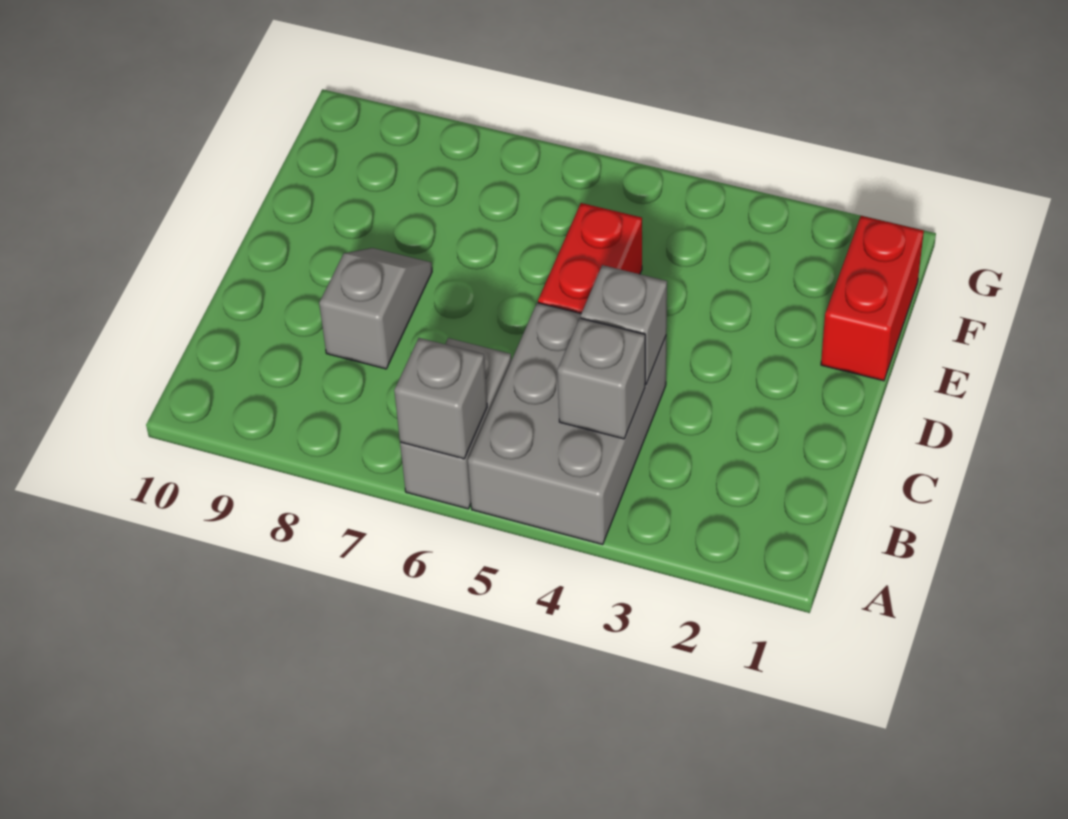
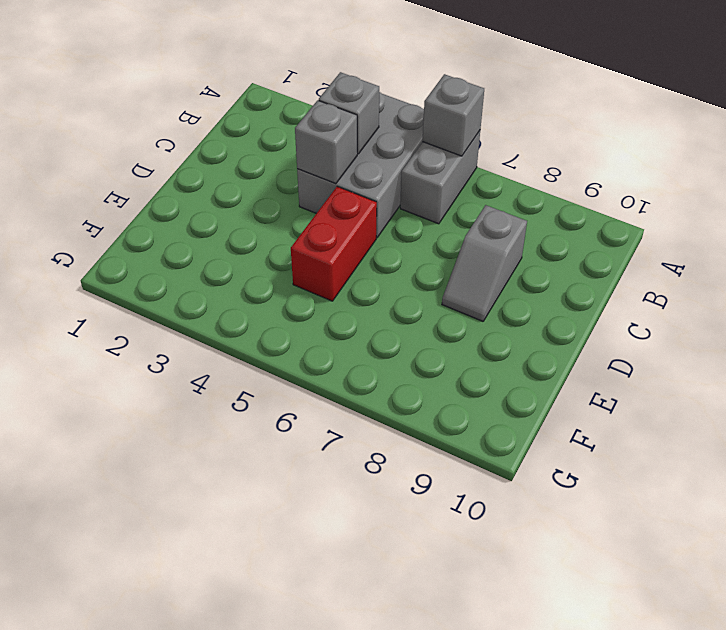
red brick E1:F1 level 1 -> none

